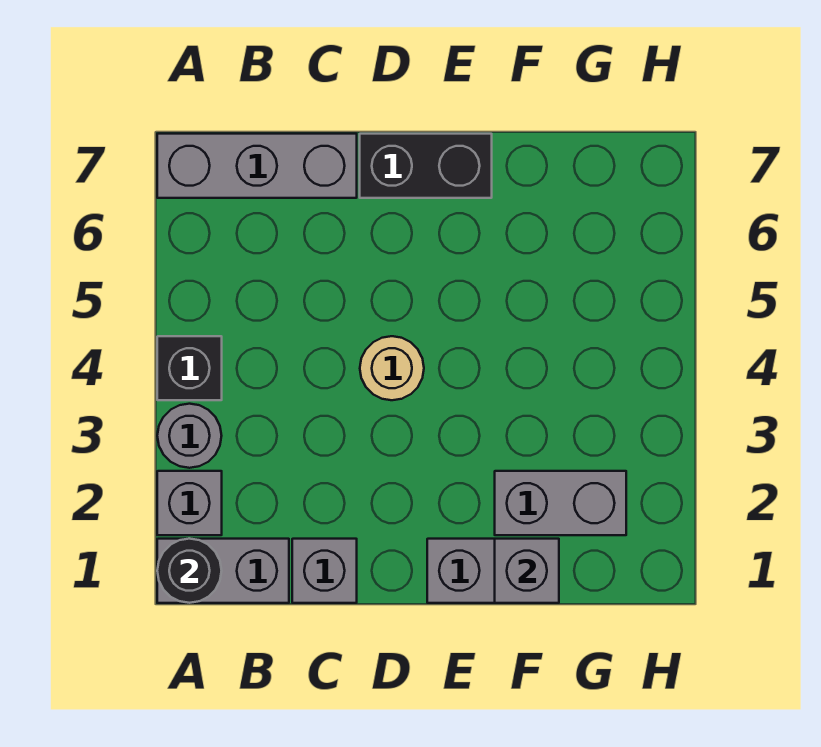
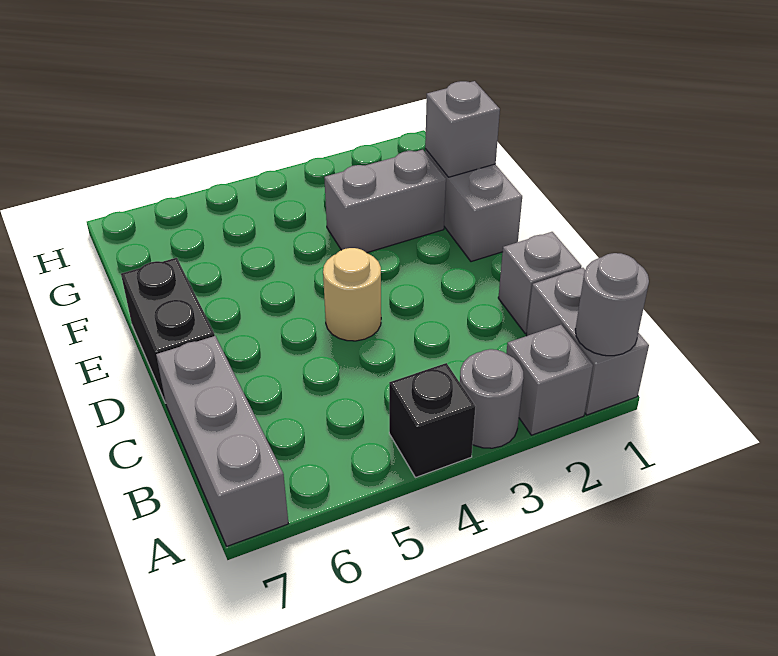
black round brick A1 level 2 -> grey round brick A1 level 2
grey brick F2:G2 level 1 -> grey brick F2:F3 level 1

